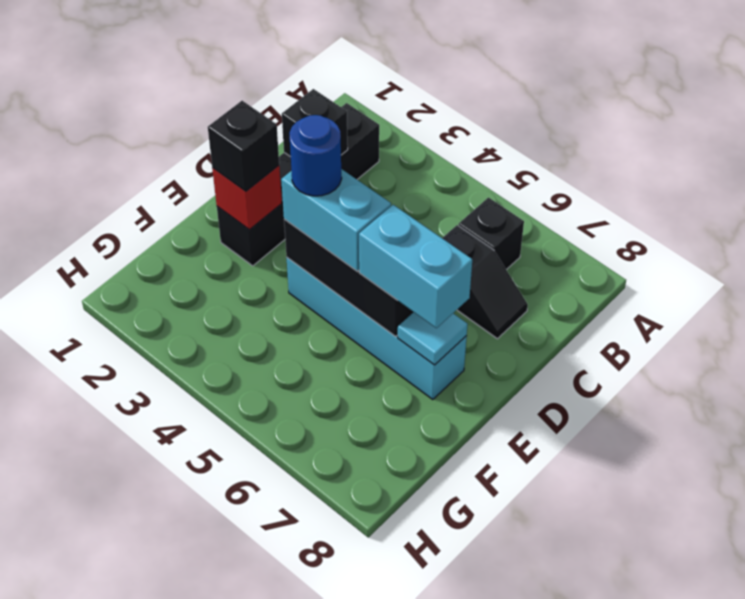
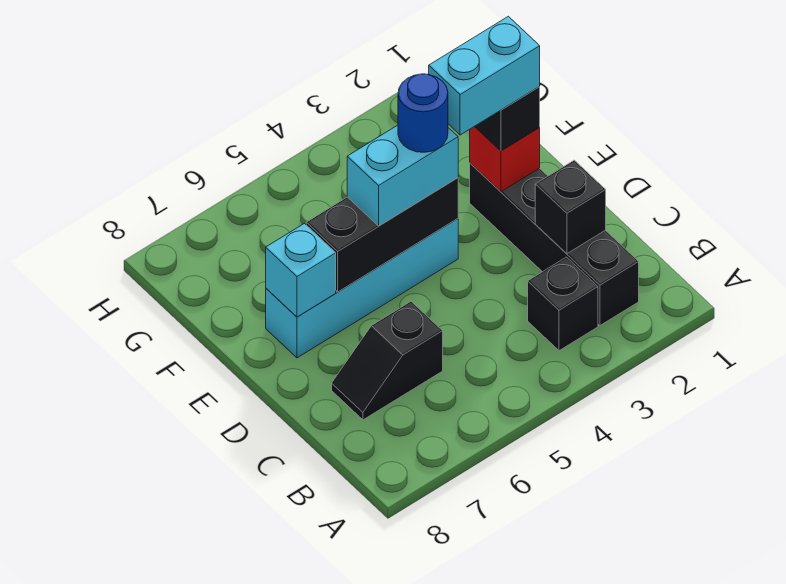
black brick B6 level 1 -> black brick B3 level 1
cyan brick E6:E7 level 3 -> cyan brick E2:E3 level 4
cyan tile E7 level 2 -> cyan brick E7 level 2

